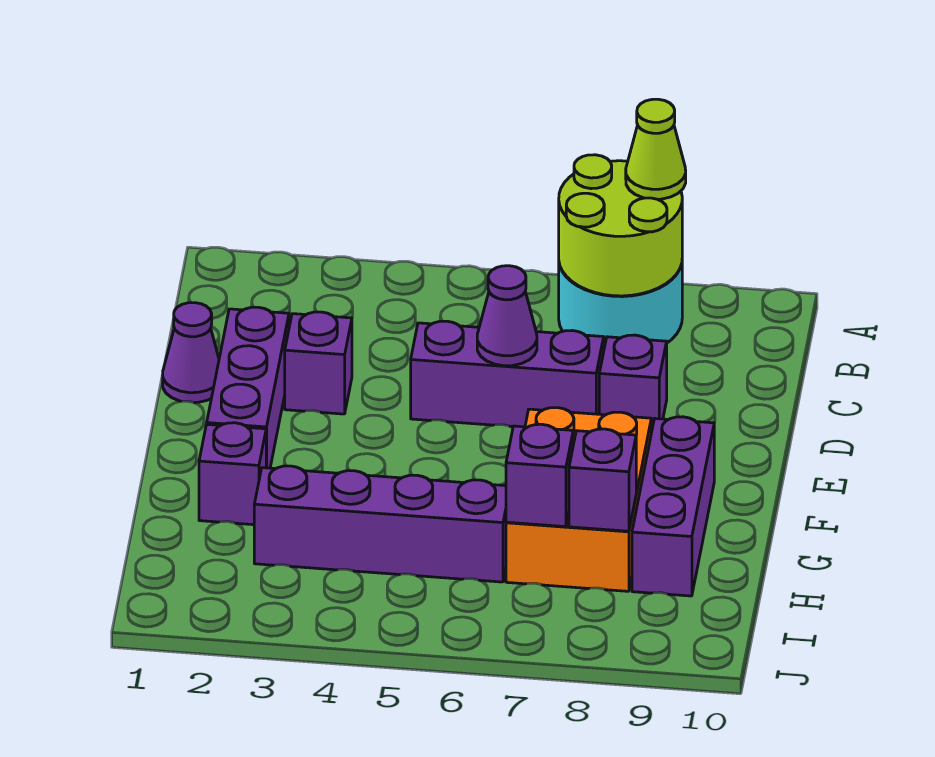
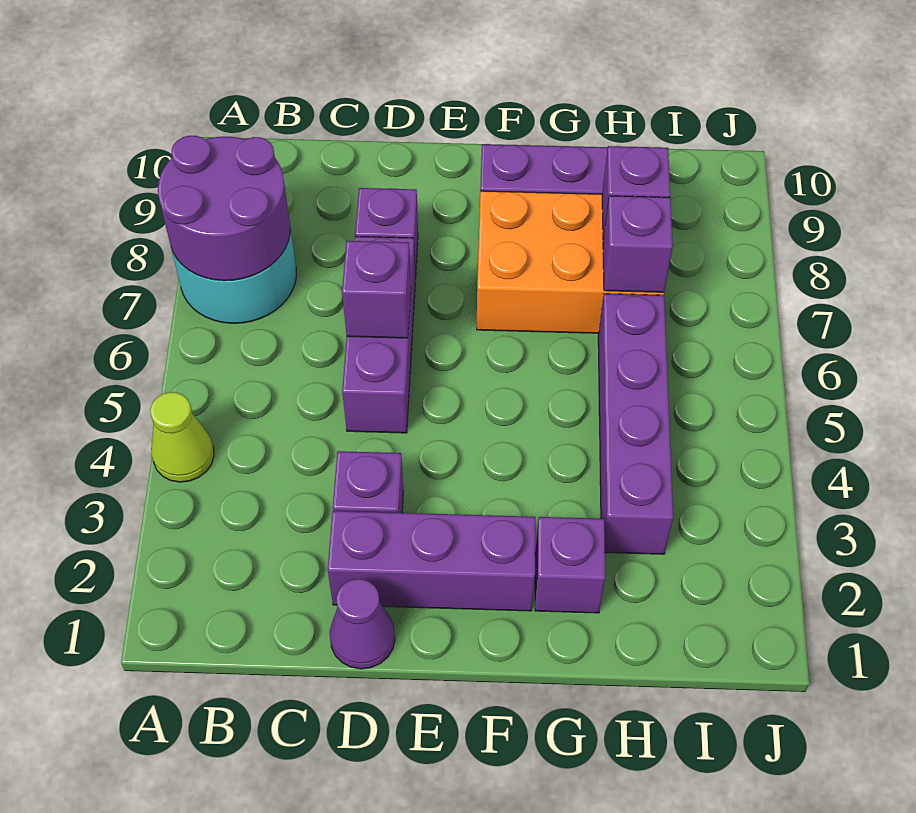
lime round brick A7:B8 level 2 -> purple round brick A7:B8 level 2
lime cone A8 level 3 -> lime cone A4 level 1
purple cone D6 level 2 -> purple brick D6 level 2

